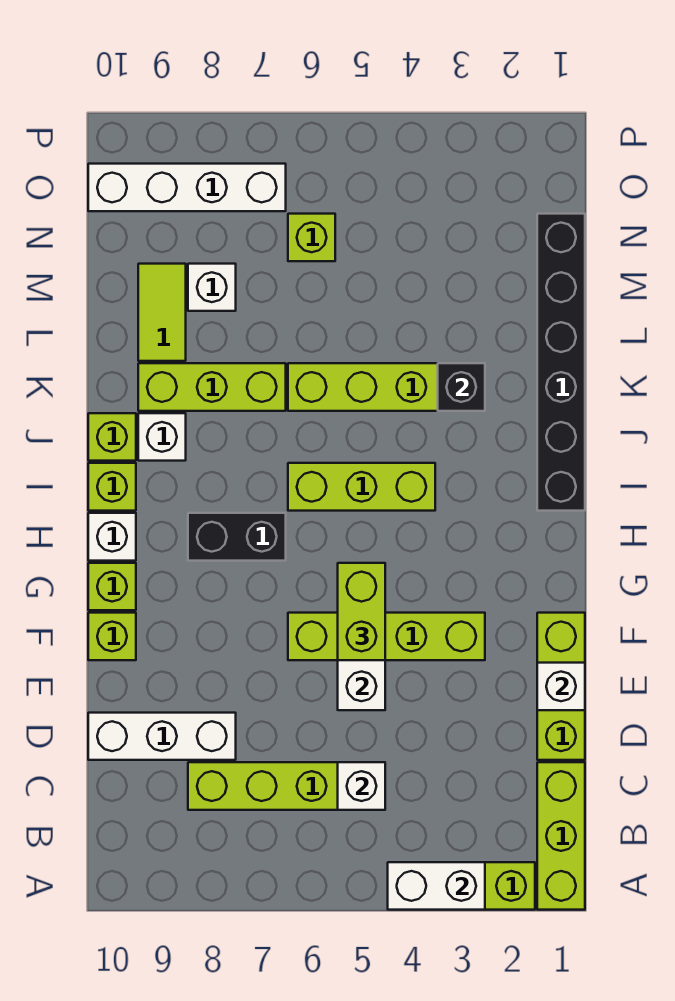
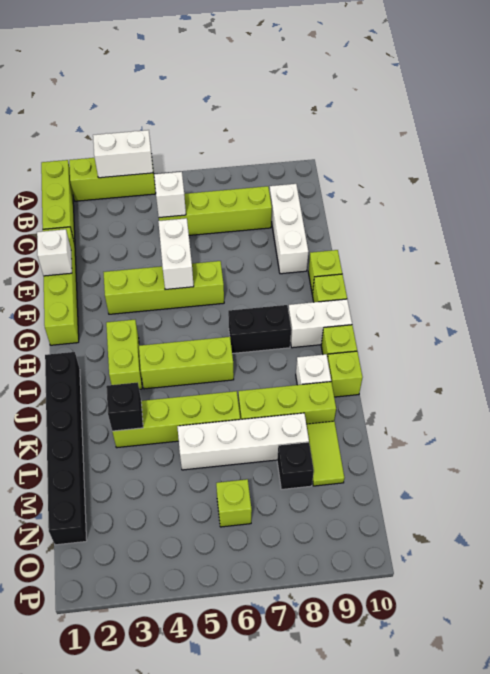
lime brick D1:F1 level 1 -> lime brick D1:G1 level 1
white brick D8:D10 level 1 -> white brick C9:E9 level 1
lime brick F5:G5 level 3 -> lime brick H3:I3 level 1
white brick H10 level 1 -> white brick H9:H10 level 1
white brick M8 level 1 -> black brick M8 level 1
white brick O7:O10 level 1 -> white brick L5:L8 level 1

